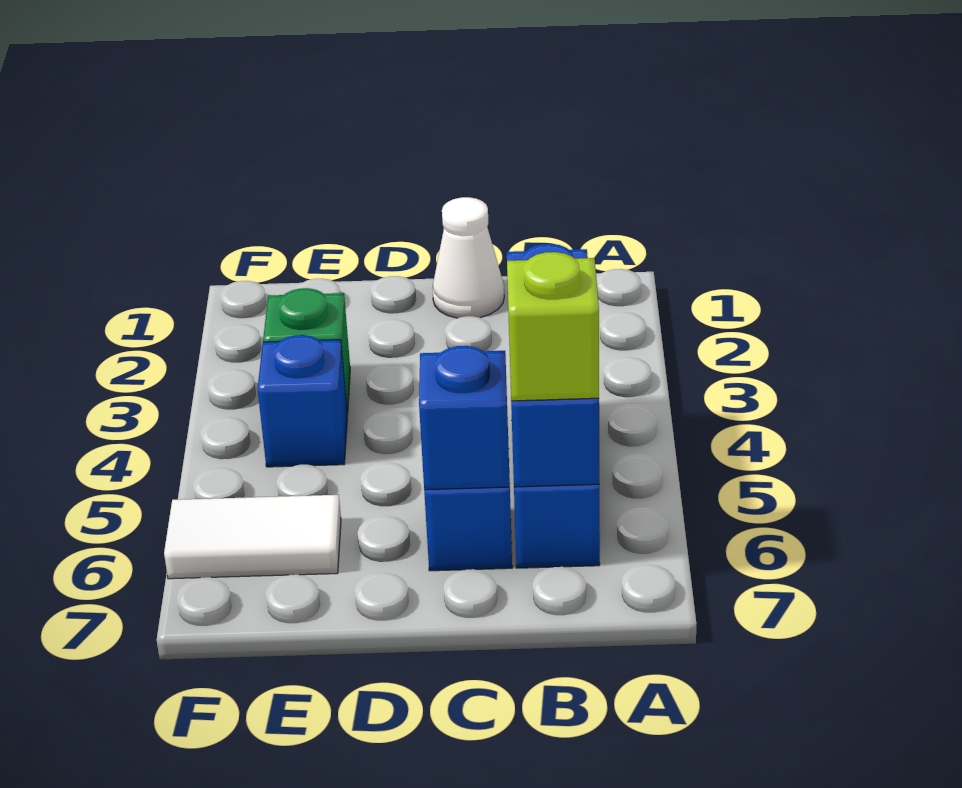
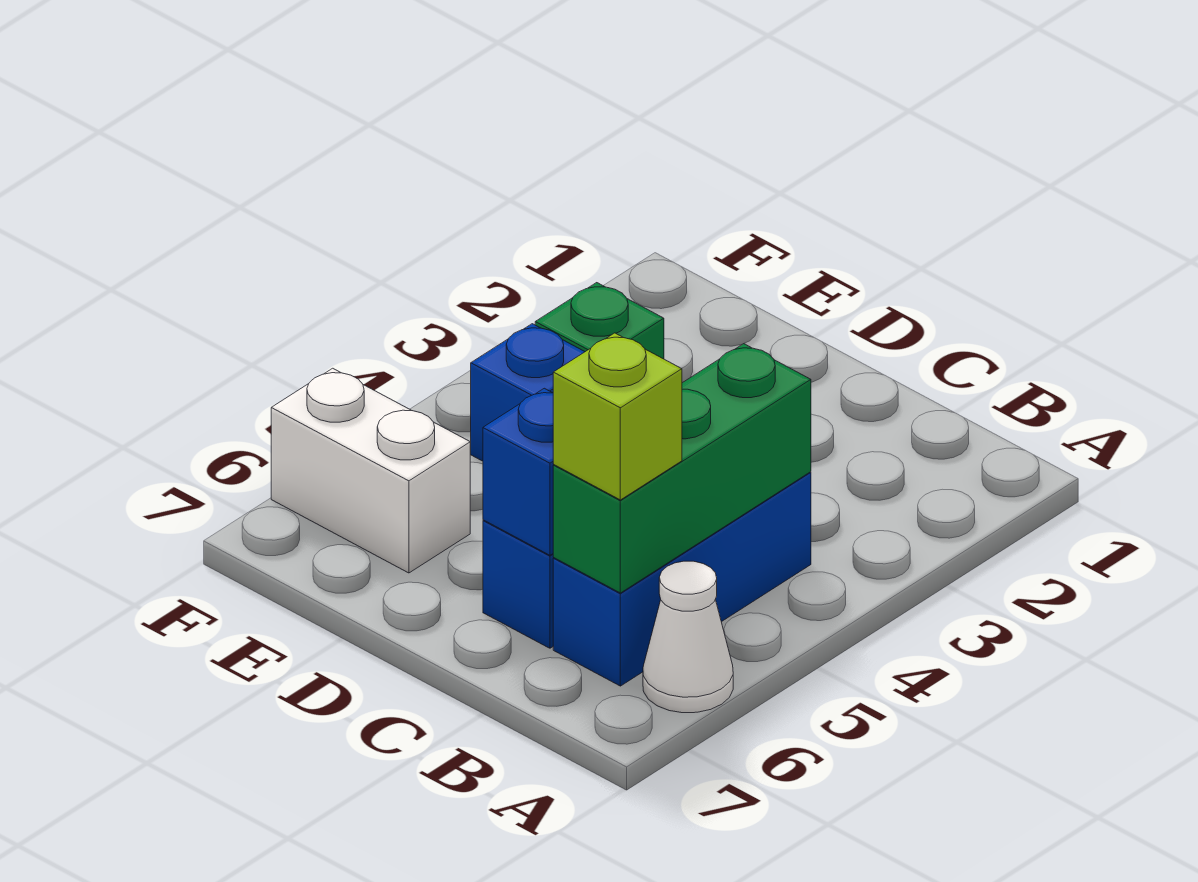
blue brick B4:B6 level 2 -> green brick B4:B6 level 2
white cone C1 level 1 -> white cone A6 level 1
white tile E6:F6 level 1 -> white brick E6:F6 level 1

